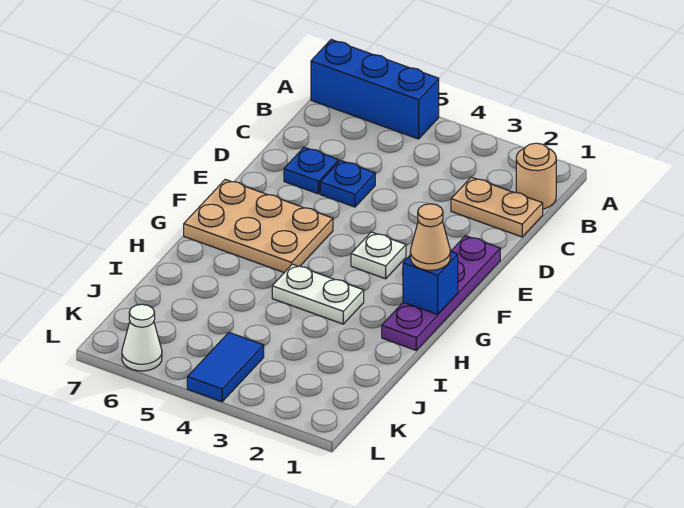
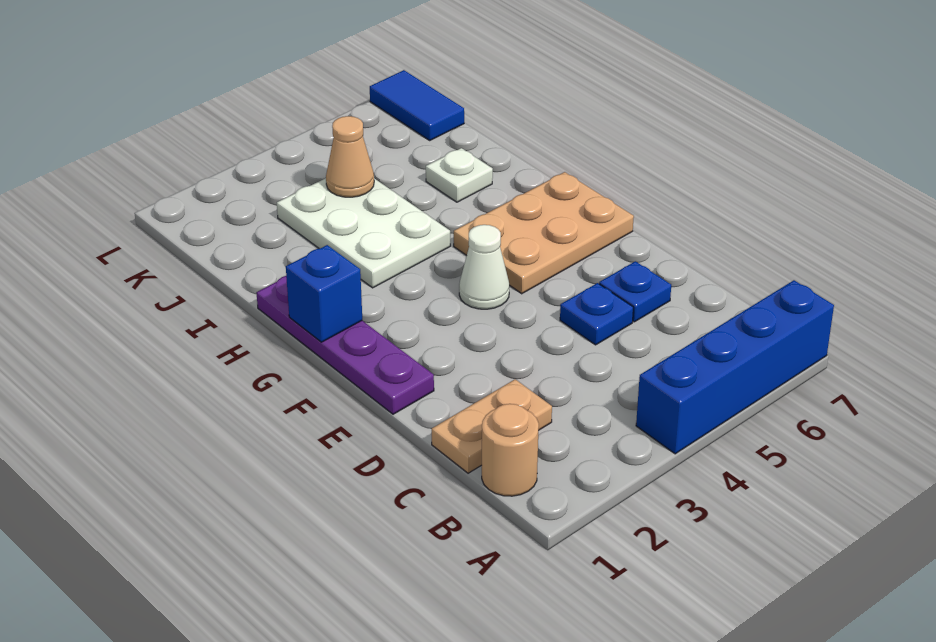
blue brick A5:A7 level 1 -> blue brick A4:A7 level 1
white plate F3 level 1 -> white plate I6 level 1
tan cone G1 level 3 -> tan cone J4 level 2
white plate H3:H4 level 1 -> white plate H3:J4 level 1
blue tile K4:L4 level 1 -> blue tile K7:L7 level 1
white cone L6 level 1 -> white cone F4 level 1

